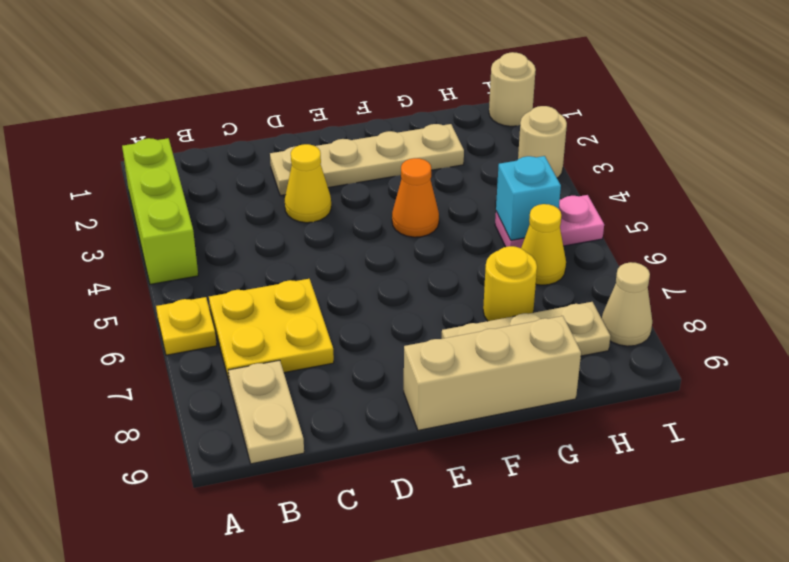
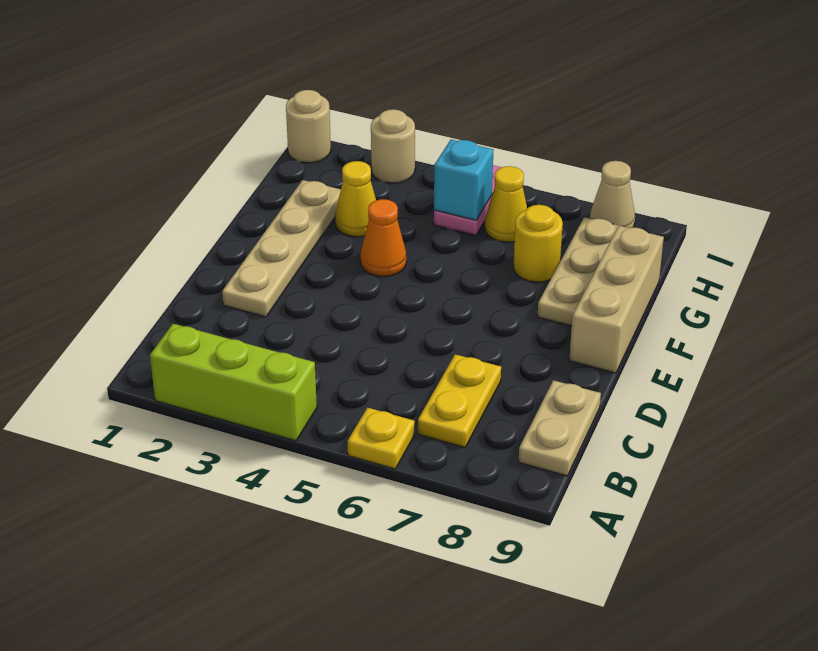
yellow plate B6:C7 level 1 -> yellow plate B7:C7 level 1
tan plate B8:B9 level 1 -> tan plate B9:C9 level 1
yellow cone D3 level 1 -> yellow cone G3 level 1

